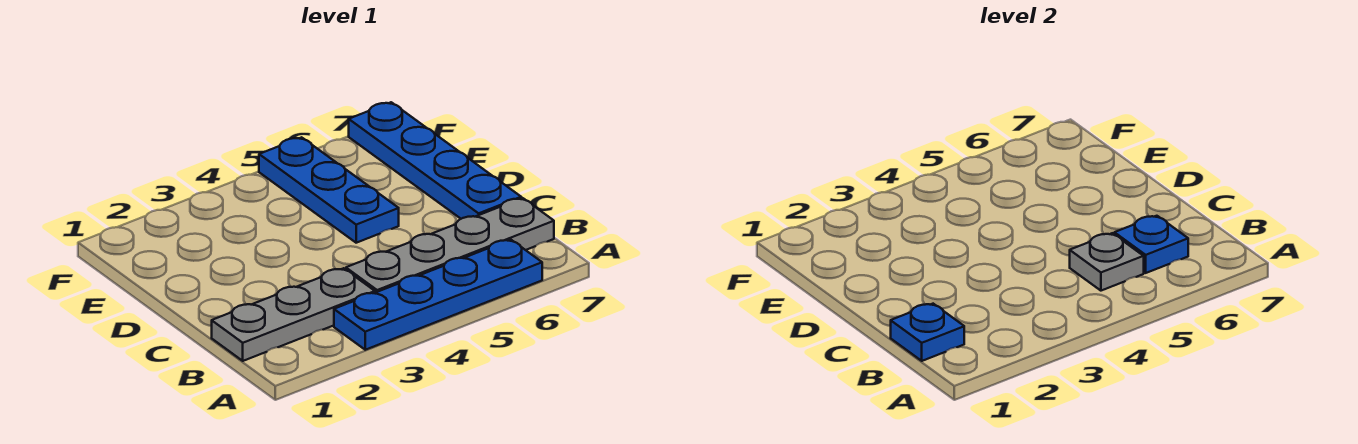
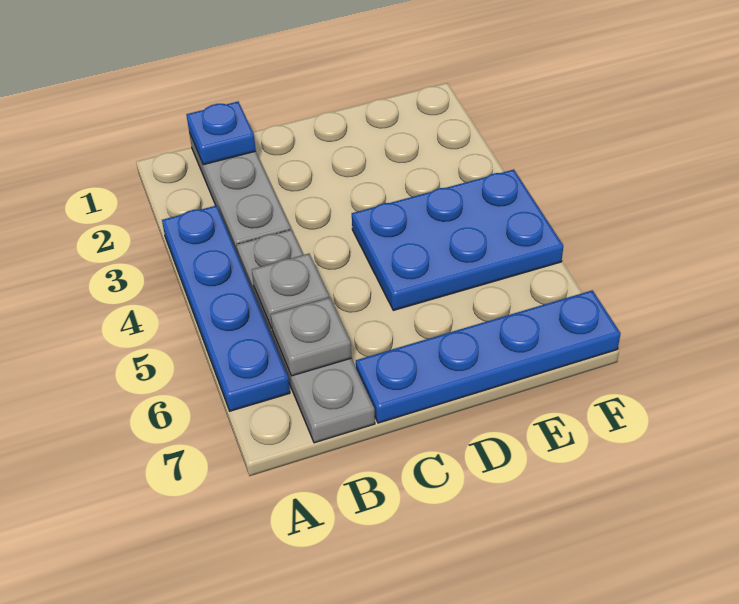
blue plate B6 level 2 -> grey plate B6 level 2
blue plate D5:F5 level 1 -> blue plate D4:F5 level 1

